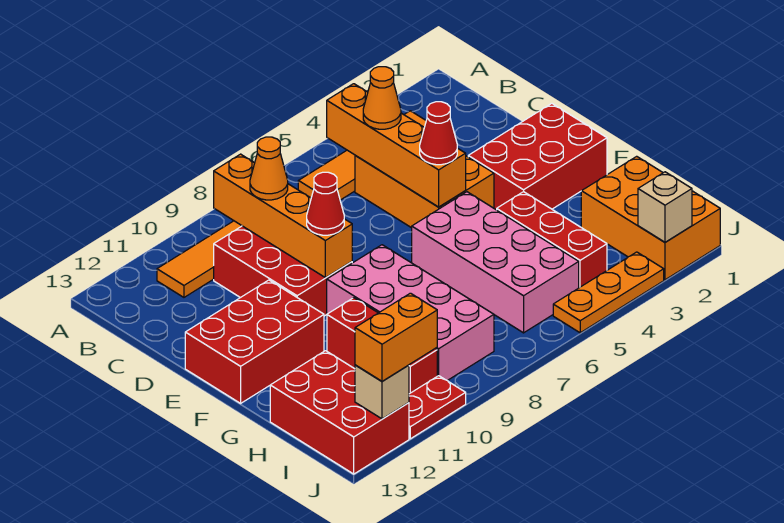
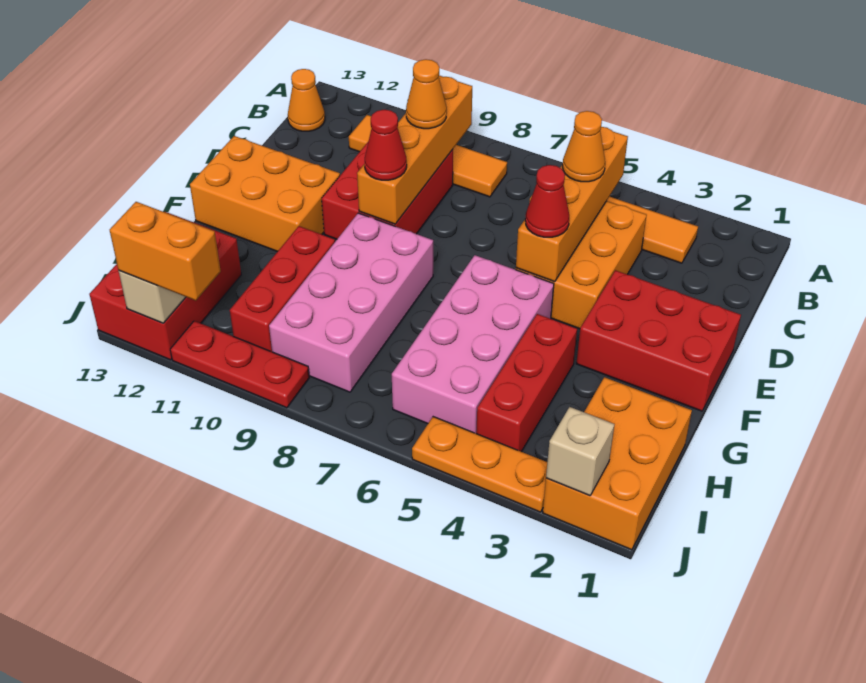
none -> orange cone B13 level 1
red brick E11:F13 level 1 -> orange brick E11:F13 level 1
red plate J10:J11 level 1 -> red plate J9:J11 level 1

